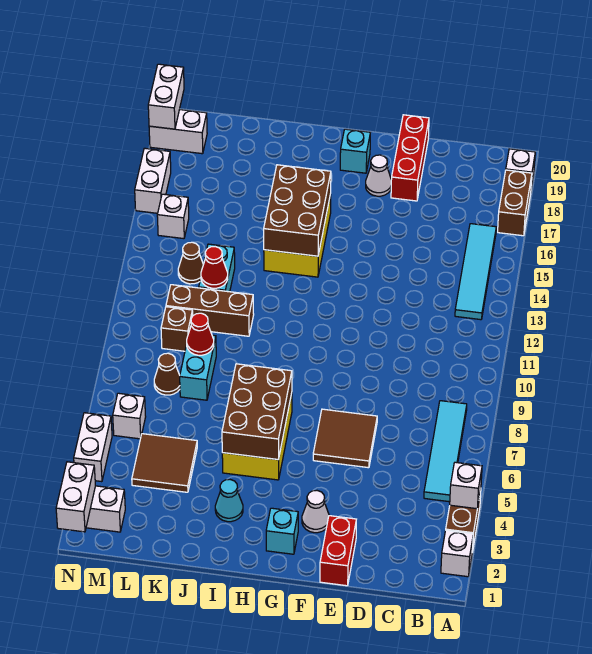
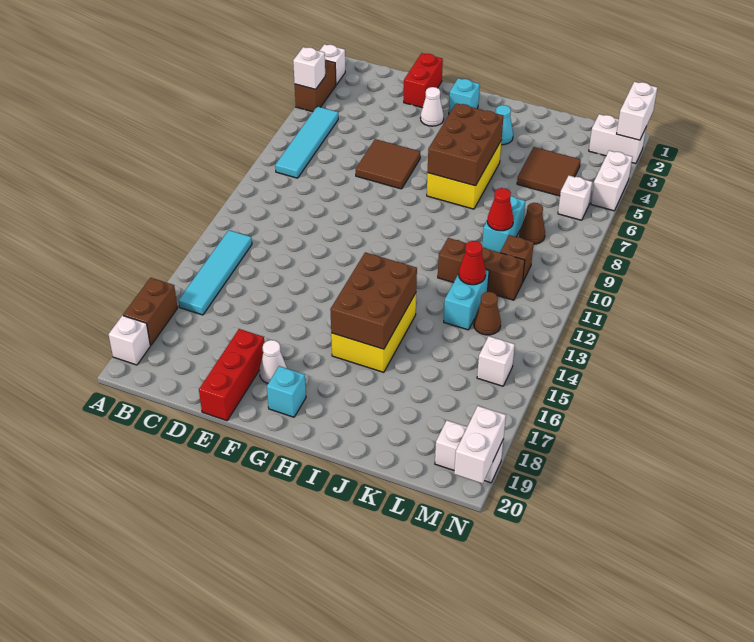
white brick N16:N17 level 1 -> none

